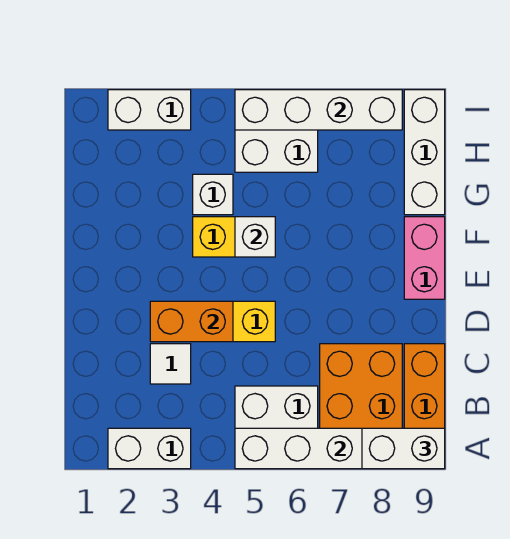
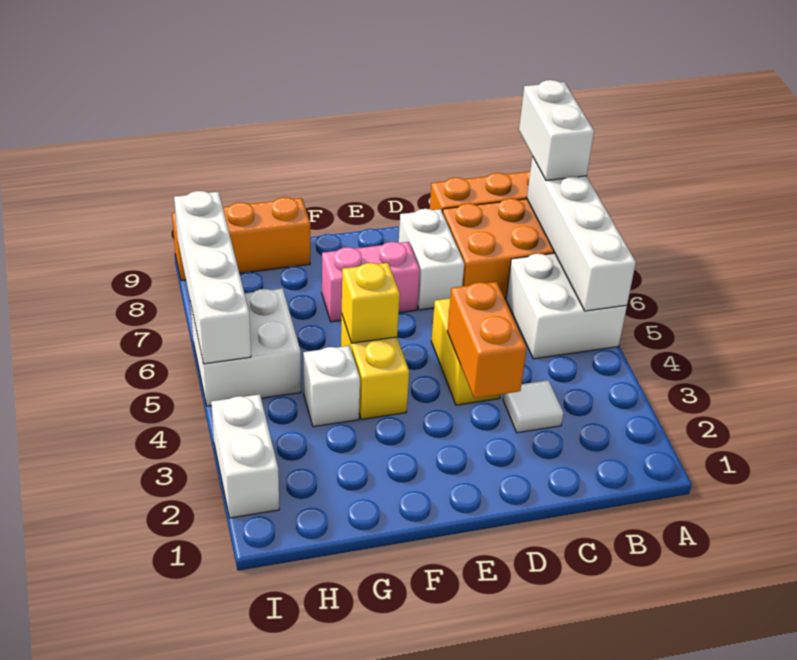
white brick A2:A3 level 1 -> white brick D7:D8 level 1
pink brick E9:F9 level 1 -> pink brick E7:F7 level 1
white brick F5 level 2 -> yellow brick F5 level 2
white brick G9:I9 level 1 -> orange brick G9:I9 level 1

